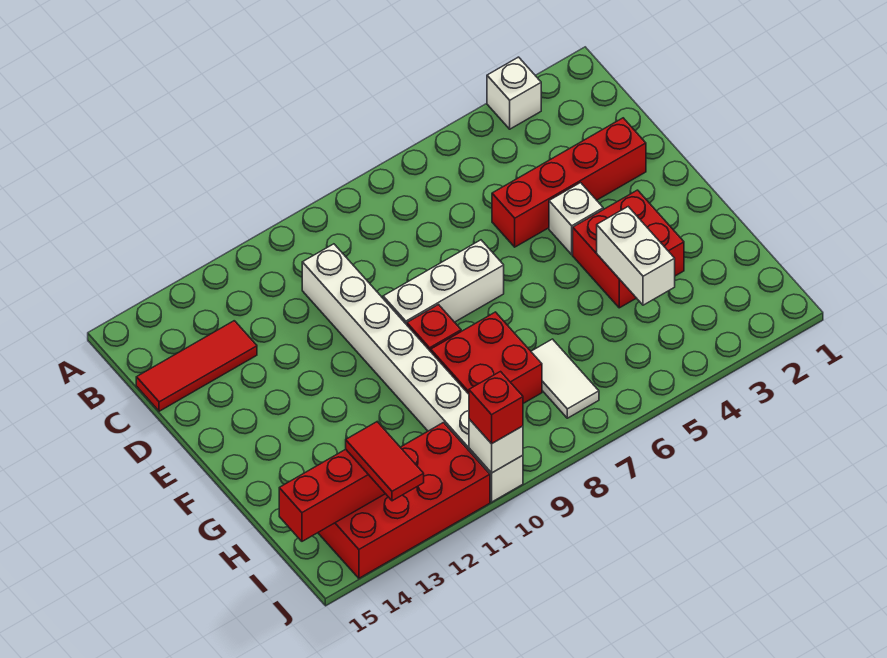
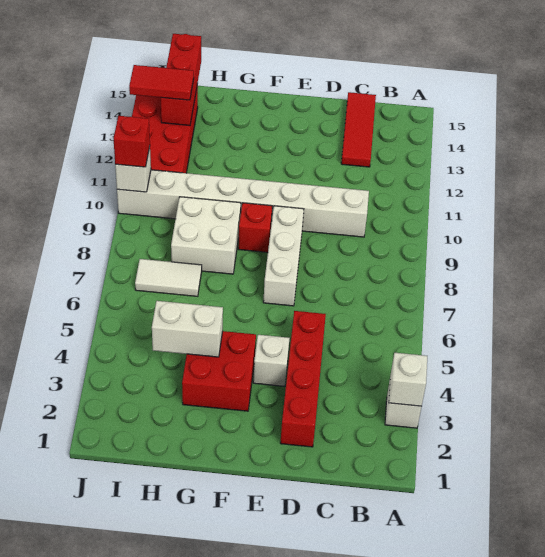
none -> white brick A3 level 2
red brick G8:H9 level 1 -> white brick G8:H9 level 1

